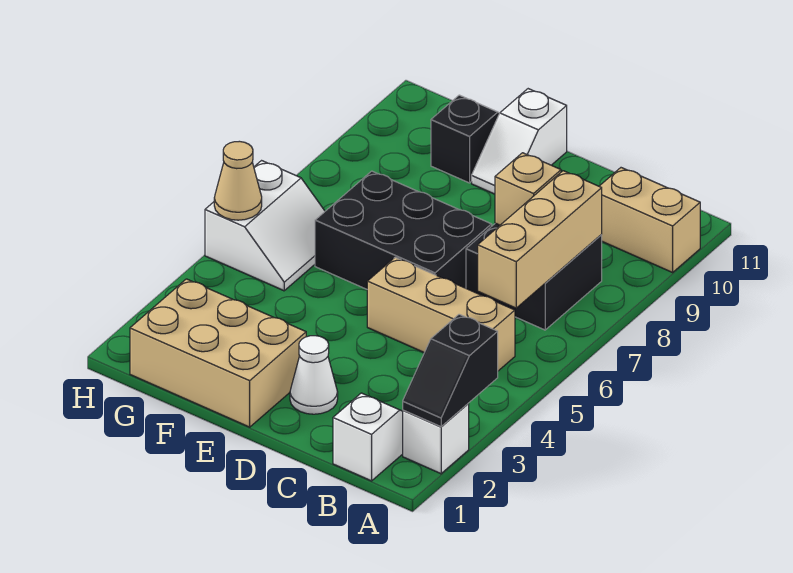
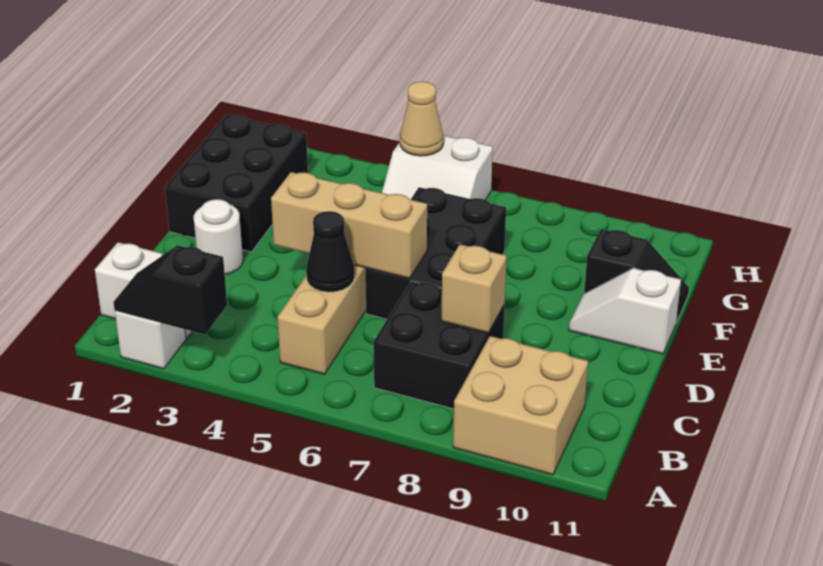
tan brick A10:B10 level 1 -> tan brick A9:B10 level 1
tan brick B6:B8 level 2 -> tan brick D4:D6 level 2
none -> black cone C5 level 2
white cone D2 level 1 -> white round brick D2 level 1
tan brick E1:G2 level 1 -> black brick E1:G2 level 1

